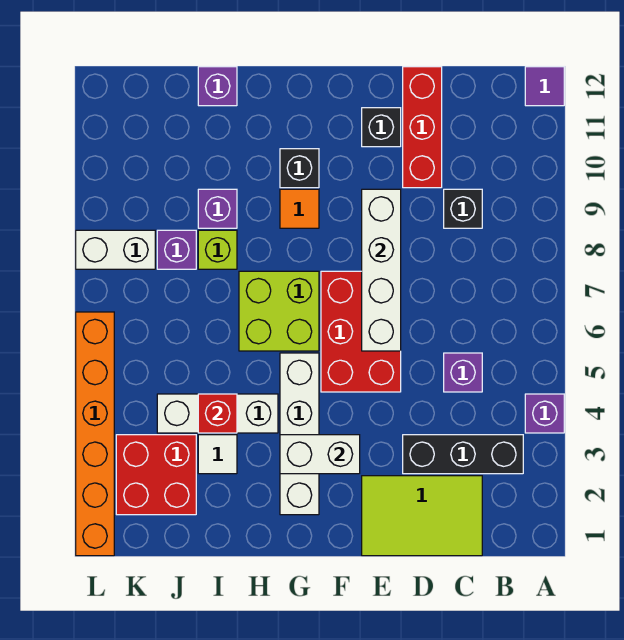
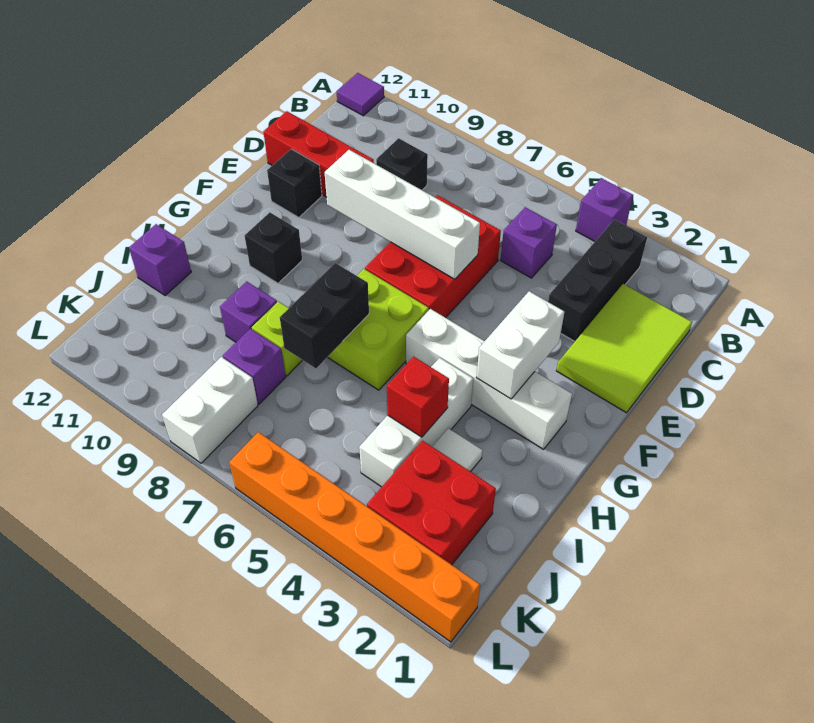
red brick E5:F7 level 1 -> red brick D6:F7 level 1
orange tile G9 level 1 -> none
none -> black brick H7:I7 level 2

